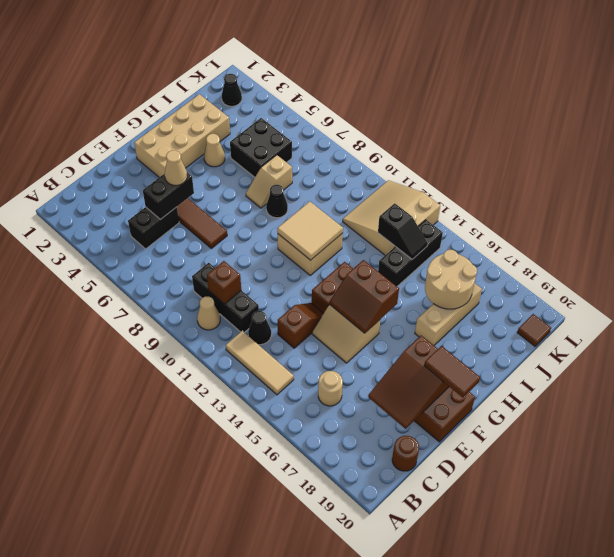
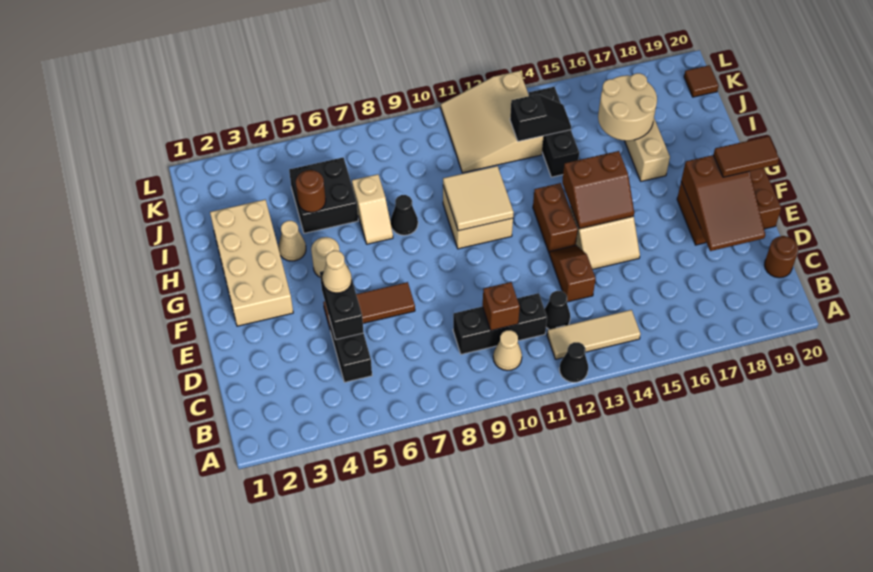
tan round brick C16 level 1 -> tan round brick G5 level 1
none -> brown round brick I5 level 2
black cone K2 level 1 -> black cone A12 level 1

